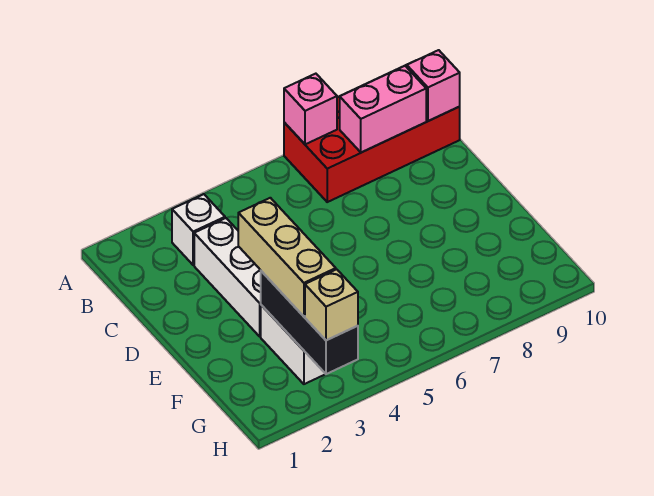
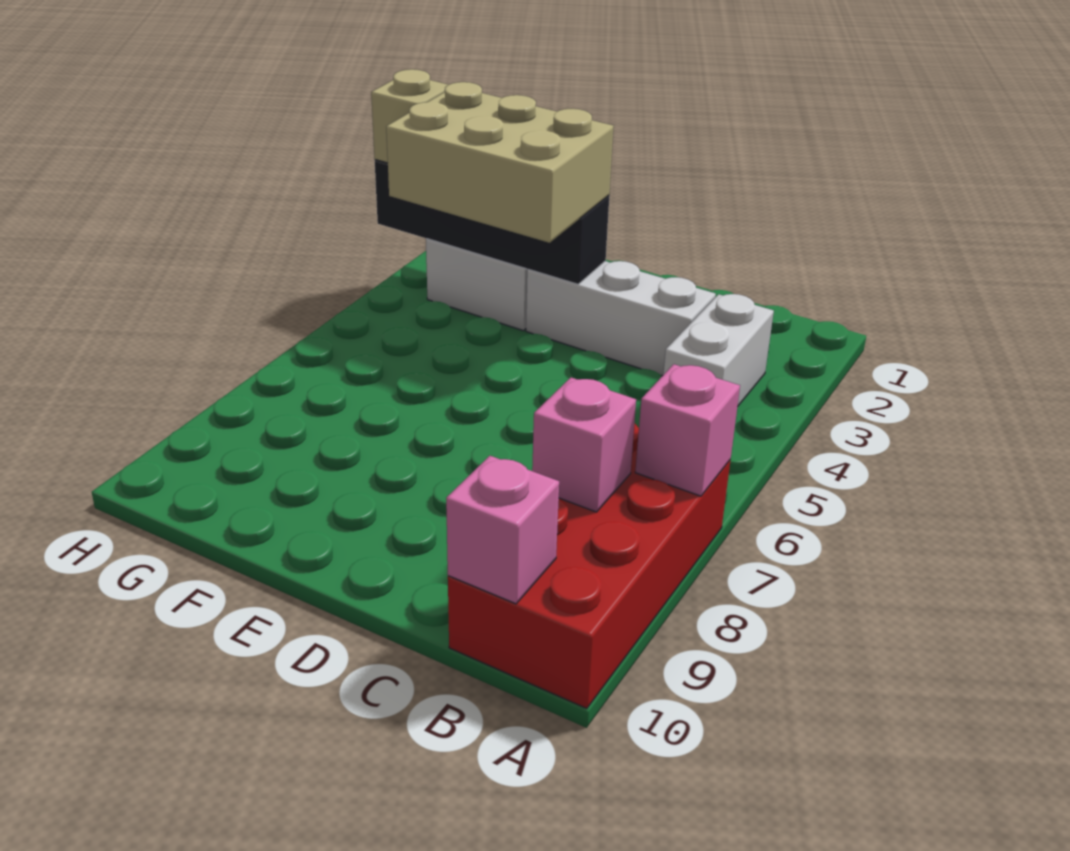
white brick B3 level 1 -> white brick B3:B4 level 1
pink brick B8:B9 level 2 -> pink brick B8 level 2
tan brick E3:G3 level 3 -> tan brick E3:G4 level 3
black brick F3:H3 level 2 -> black brick E3:H3 level 2

